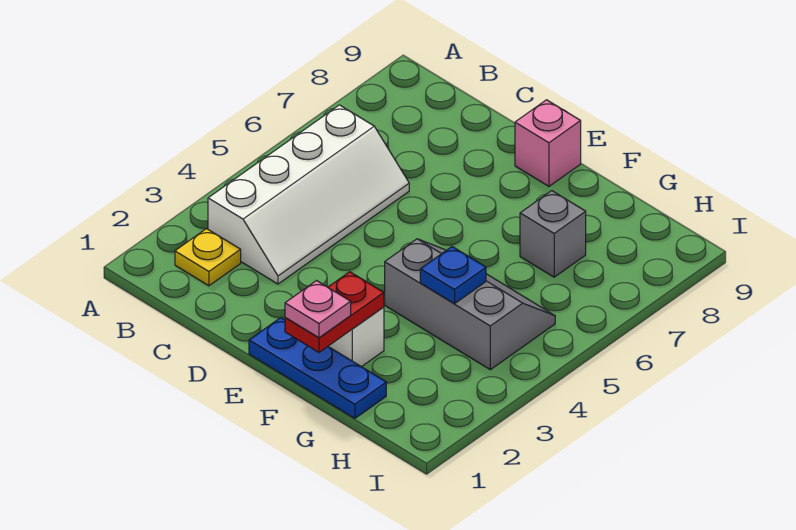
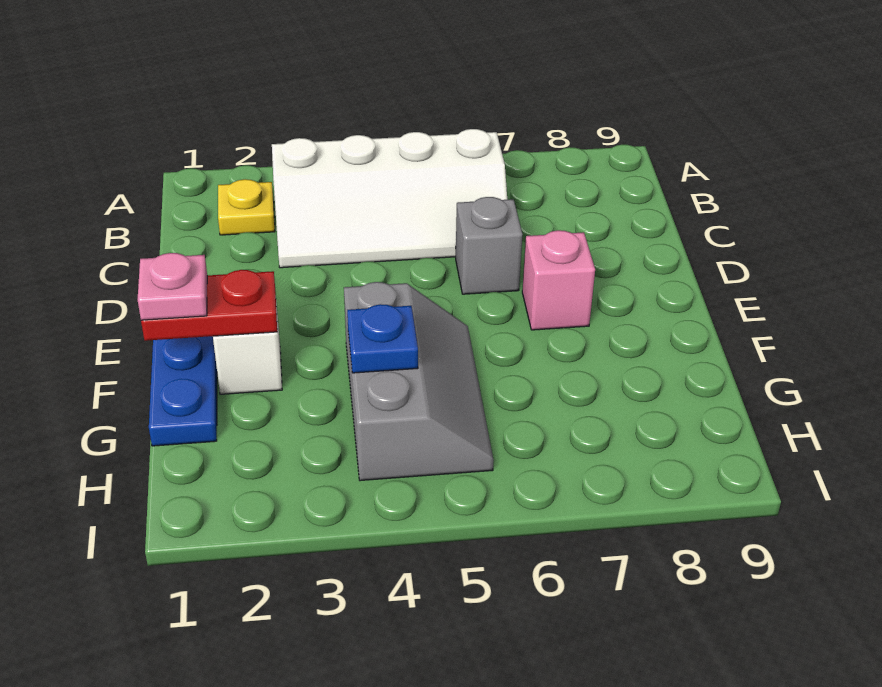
pink brick E9 level 1 -> pink brick E7 level 1
grey brick G7 level 1 -> grey brick D6 level 1

